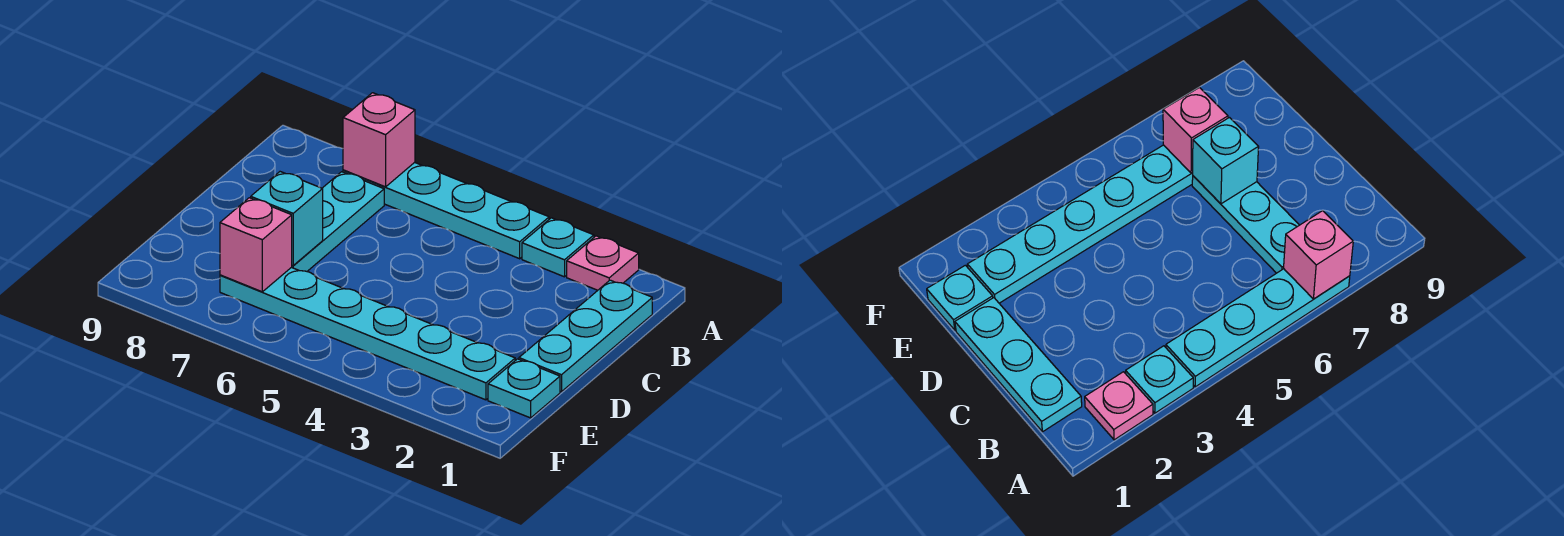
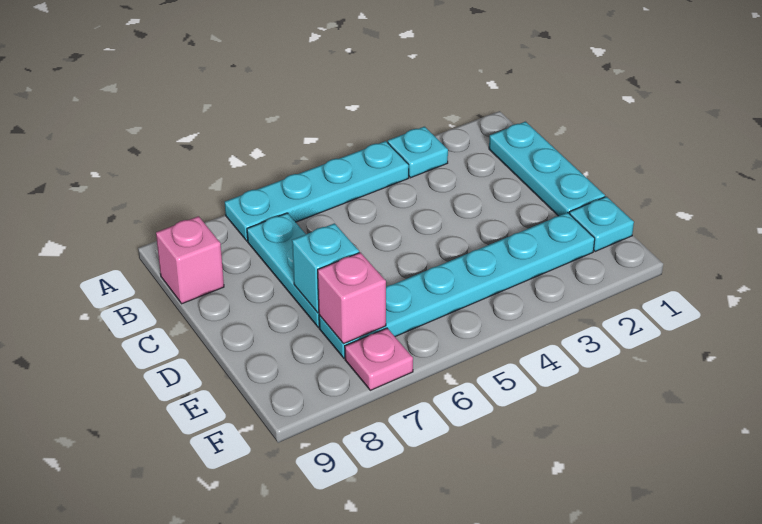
pink plate A2 level 1 -> pink plate F7 level 1
pink brick A7 level 2 -> pink brick B9 level 1

